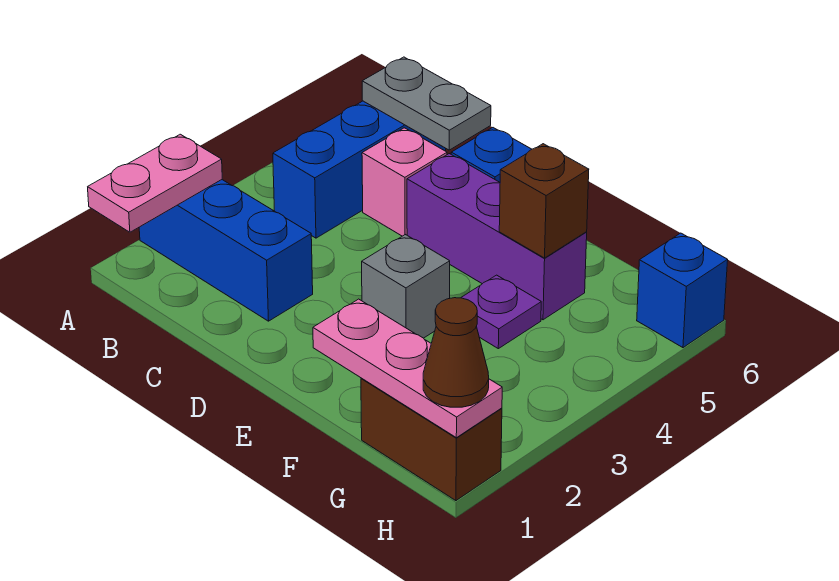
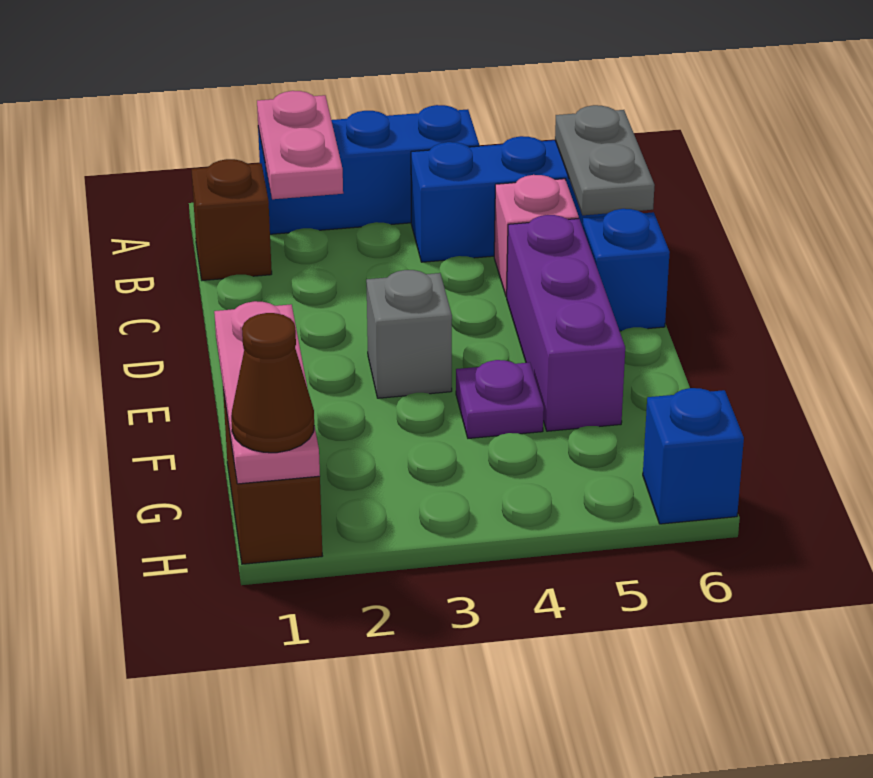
pink plate A1:A2 level 2 -> pink plate A2:B2 level 2
blue brick A2:C2 level 1 -> blue brick A2:A4 level 1
brown brick F5 level 2 -> brown brick B1 level 1

